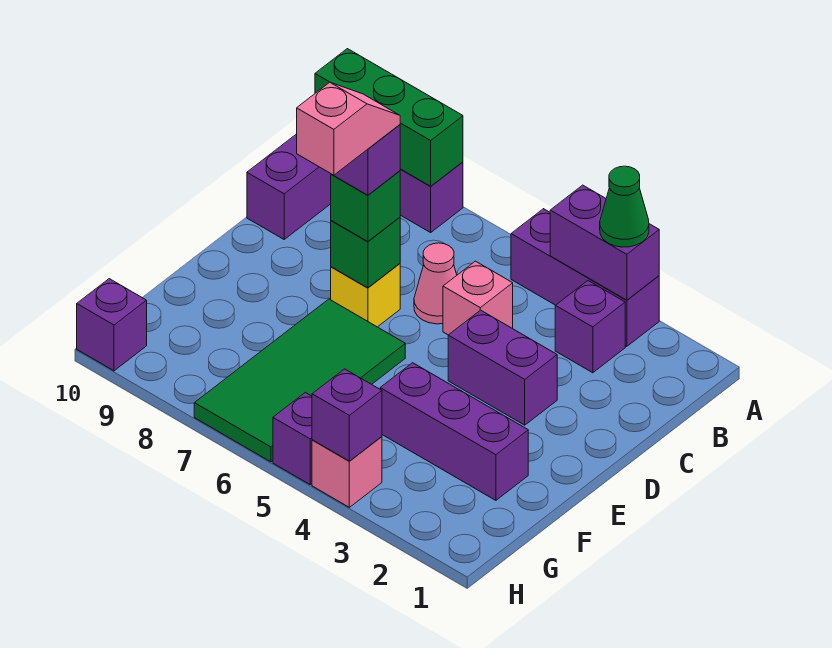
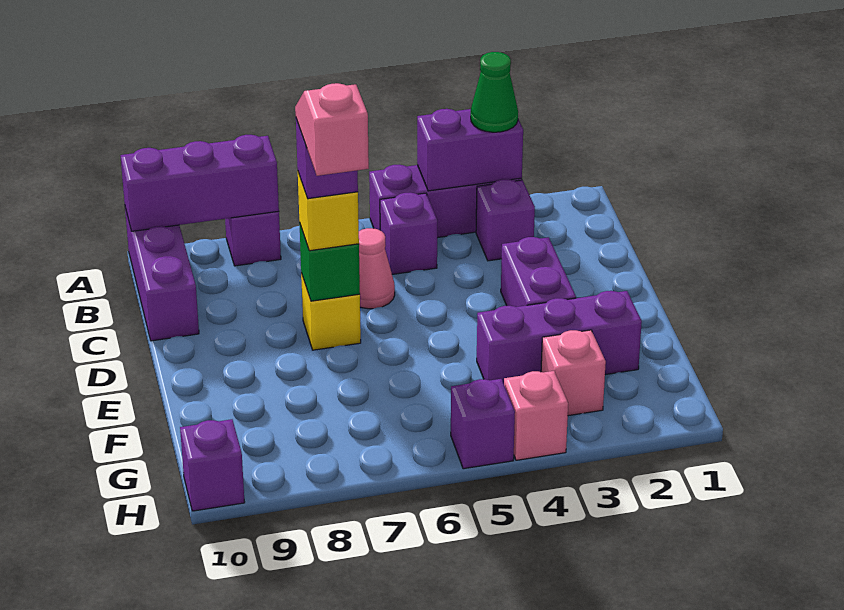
green brick A8:A10 level 2 -> purple brick A8:A10 level 2
pink brick C5 level 1 -> pink brick G3 level 1
purple brick D3:D4 level 1 -> purple brick D3:E3 level 1
green brick D7 level 3 -> yellow brick D7 level 3
green tile E6:H7 level 1 -> none
purple brick H4 level 2 -> purple brick B5 level 1

